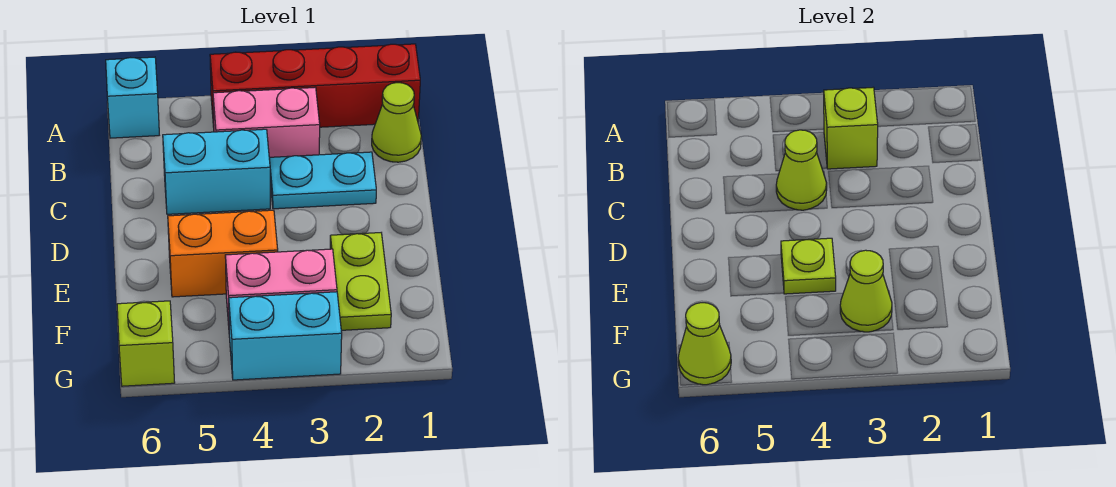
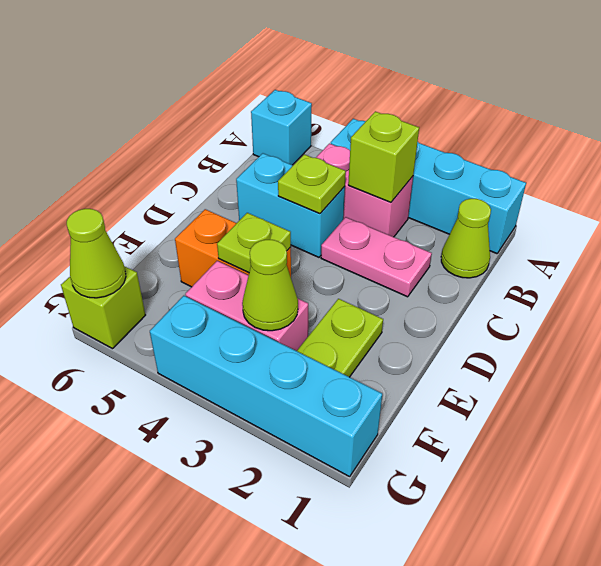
red brick A1:A4 level 1 -> cyan brick A1:A4 level 1
cyan plate C2:C3 level 1 -> pink plate C2:C3 level 1
lime cone C4 level 2 -> lime plate C4 level 2
cyan brick G3:G4 level 1 -> cyan brick G1:G4 level 1

